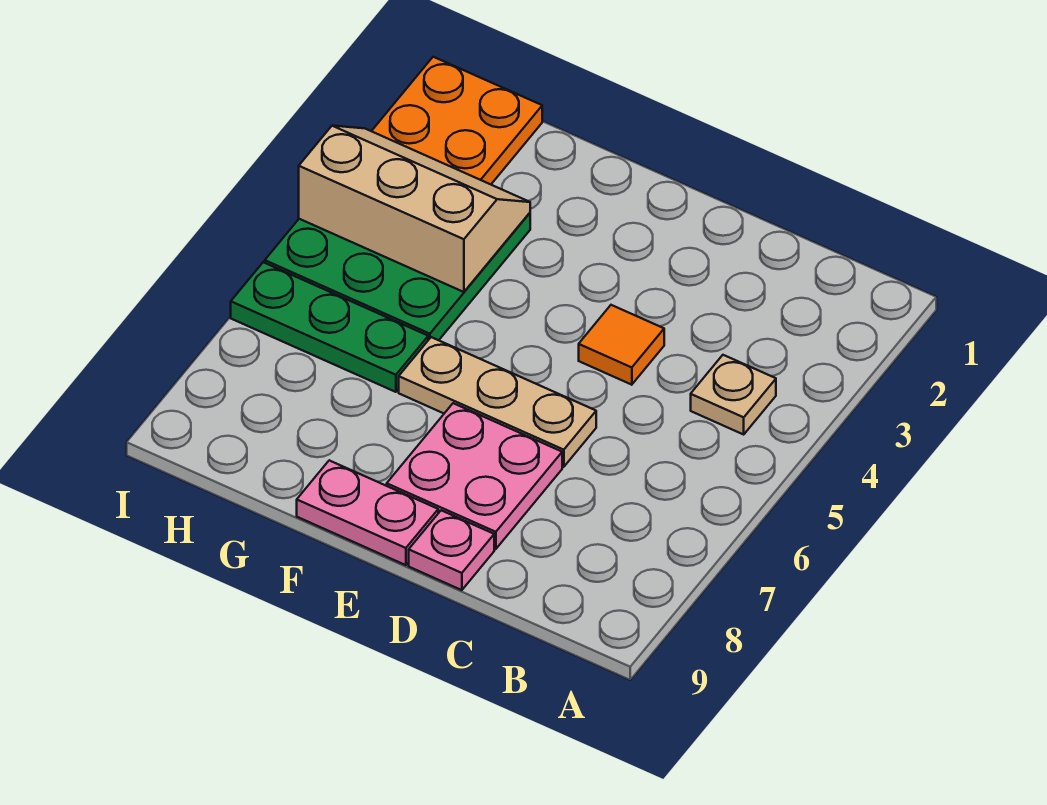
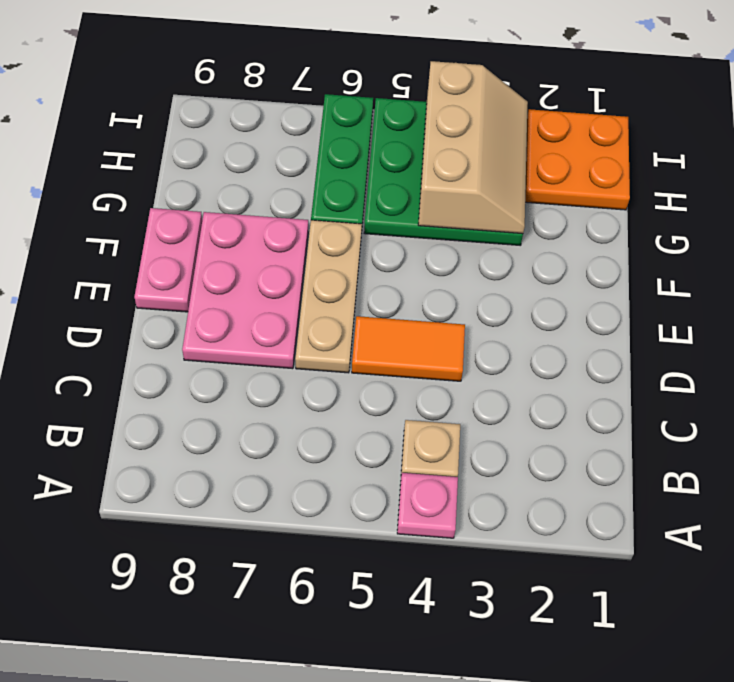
orange tile D4 level 1 -> orange tile D4:D5 level 1
pink plate D7:E8 level 1 -> pink plate D7:F8 level 1
pink plate D9 level 1 -> pink plate A4 level 1

